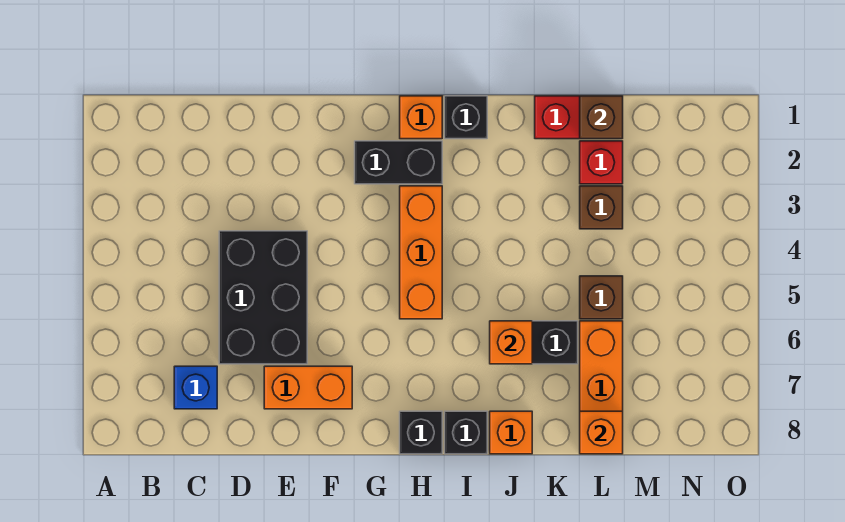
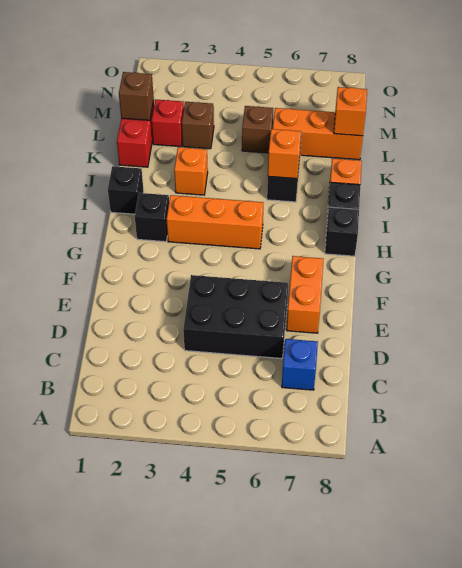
black brick G2:H2 level 1 -> black brick H2 level 1
orange brick H1 level 1 -> orange brick J3 level 1

